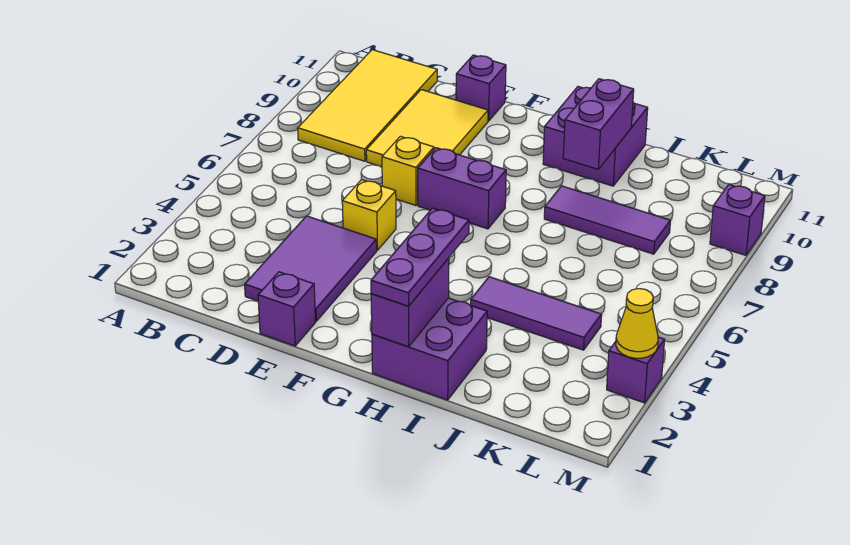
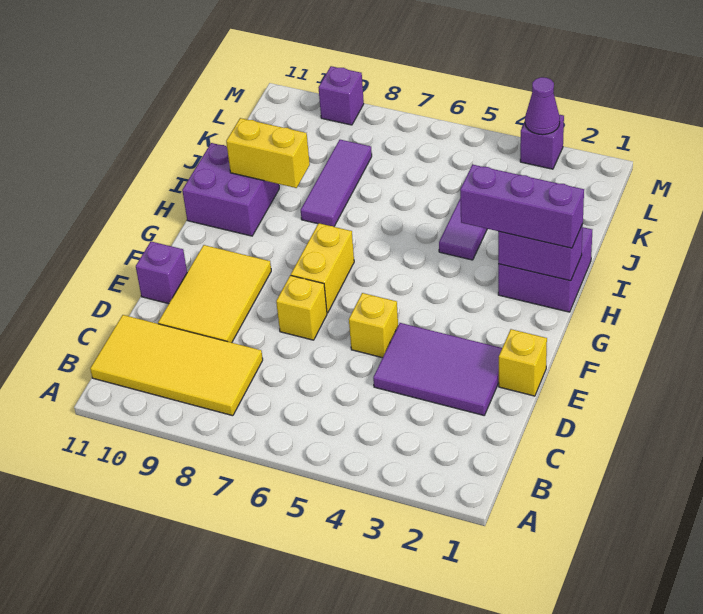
yellow tile D8:E10 level 1 -> yellow tile D9:F10 level 1
purple brick E1 level 1 -> yellow brick E1 level 1
purple brick F7:G7 level 1 -> yellow brick F7:G7 level 1
purple plate H1:H3 level 3 -> purple brick H1:H3 level 3
purple brick I9:I10 level 2 -> yellow brick I9:I10 level 2
yellow cone M3 level 2 -> purple cone M3 level 2

